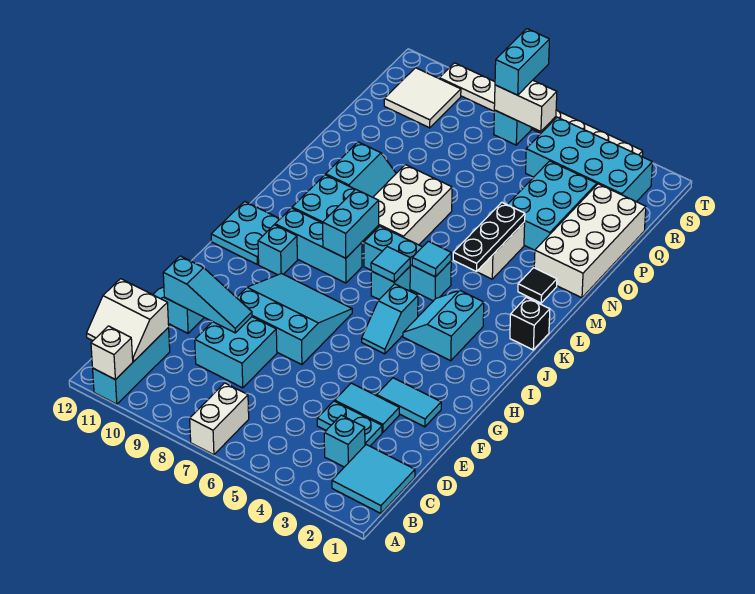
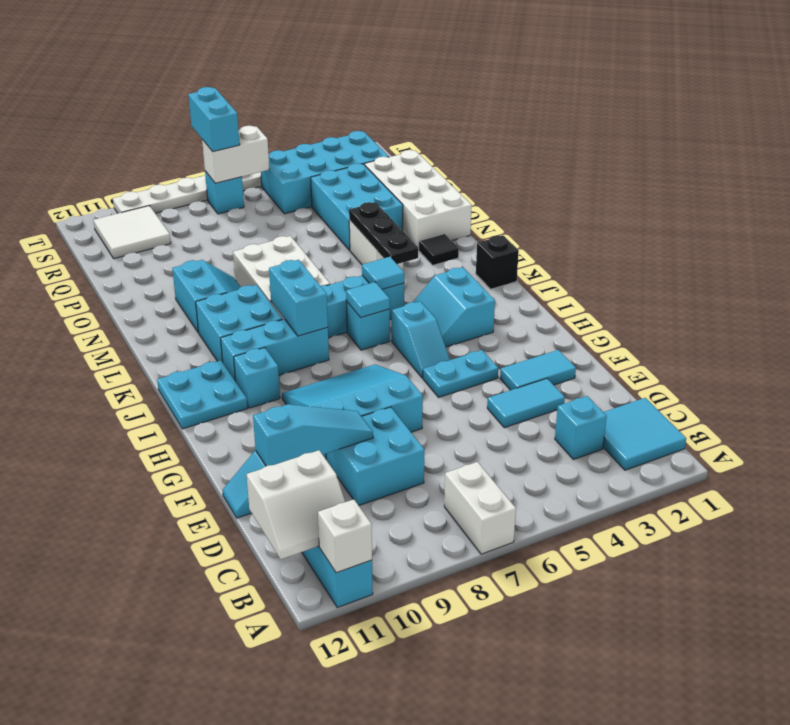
cyan plate D3:D4 level 1 -> cyan plate G4:G5 level 1

